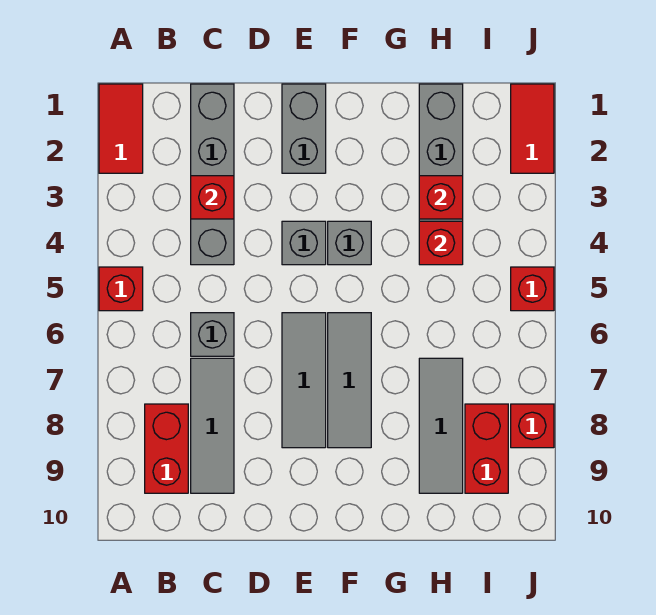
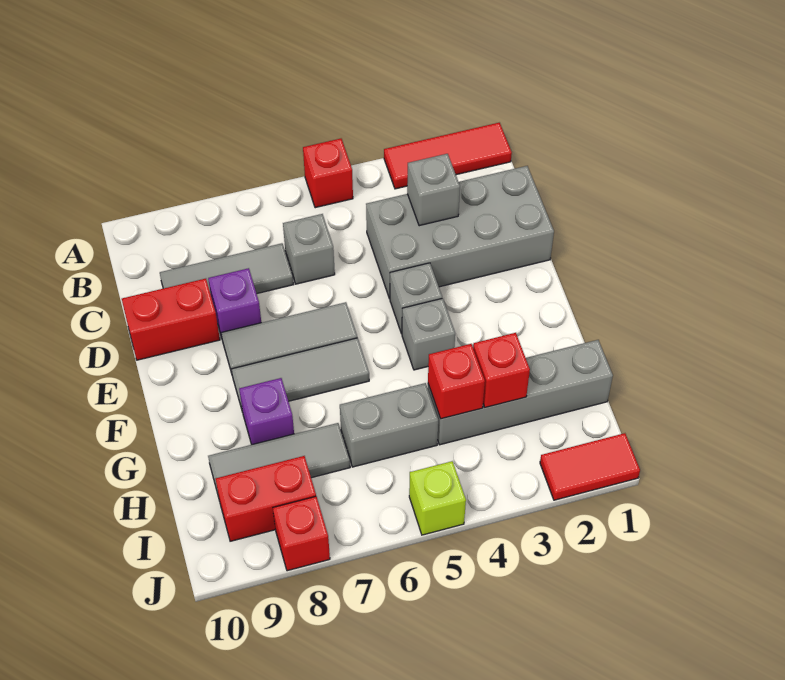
red tile A1:A2 level 1 -> red tile A1:A3 level 1
red brick B8:B9 level 1 -> red brick D9:D10 level 1
grey brick C1:C4 level 1 -> grey brick C1:D4 level 1
red brick C3 level 2 -> grey brick C3 level 2
none -> purple brick D8 level 1
grey brick E1:E2 level 1 -> grey brick H5:H6 level 1
none -> purple brick G8 level 1
red brick J5 level 1 -> lime brick J5 level 1

